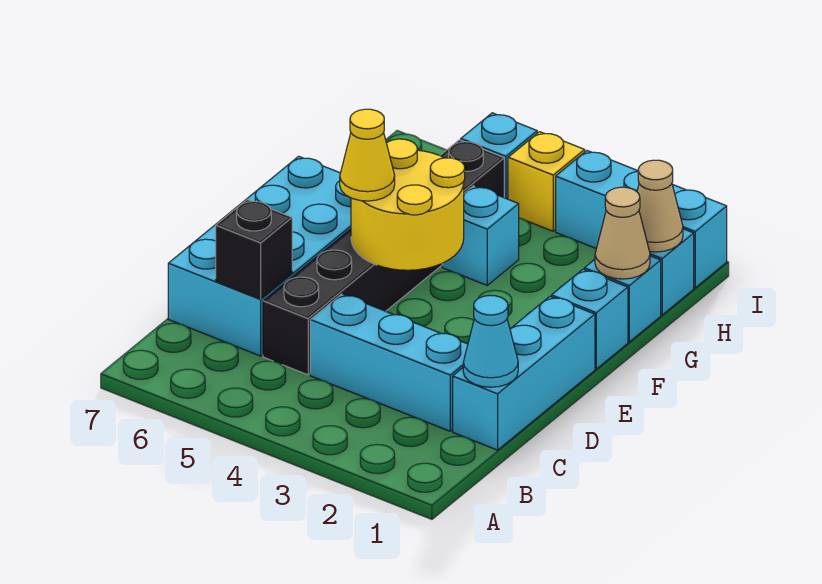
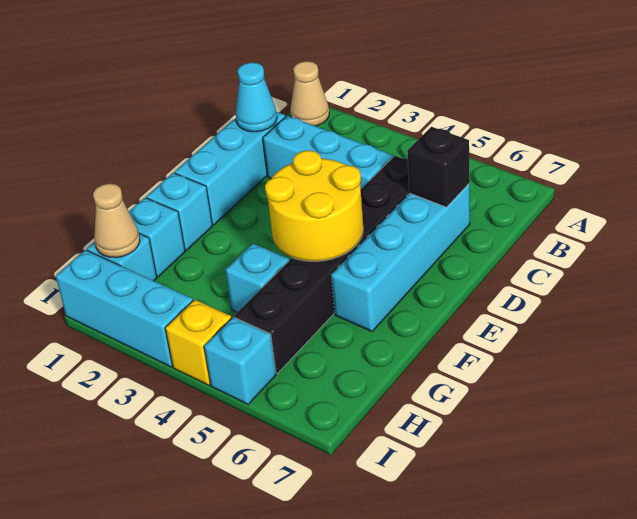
cyan brick C6:F7 level 1 -> cyan brick C6:F6 level 1
yellow cone E5 level 3 -> none
tan cone G1 level 2 -> tan cone A1 level 1

